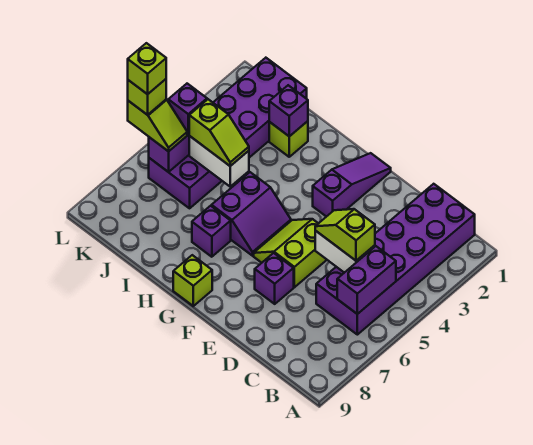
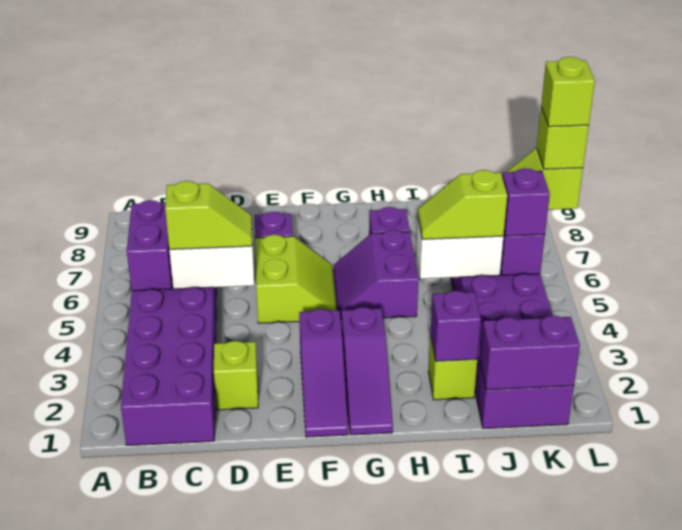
none -> purple slope G1:G3 level 1 top 3
lime brick G9 level 1 -> lime brick D2 level 1
none -> purple brick J1:K1 level 2

